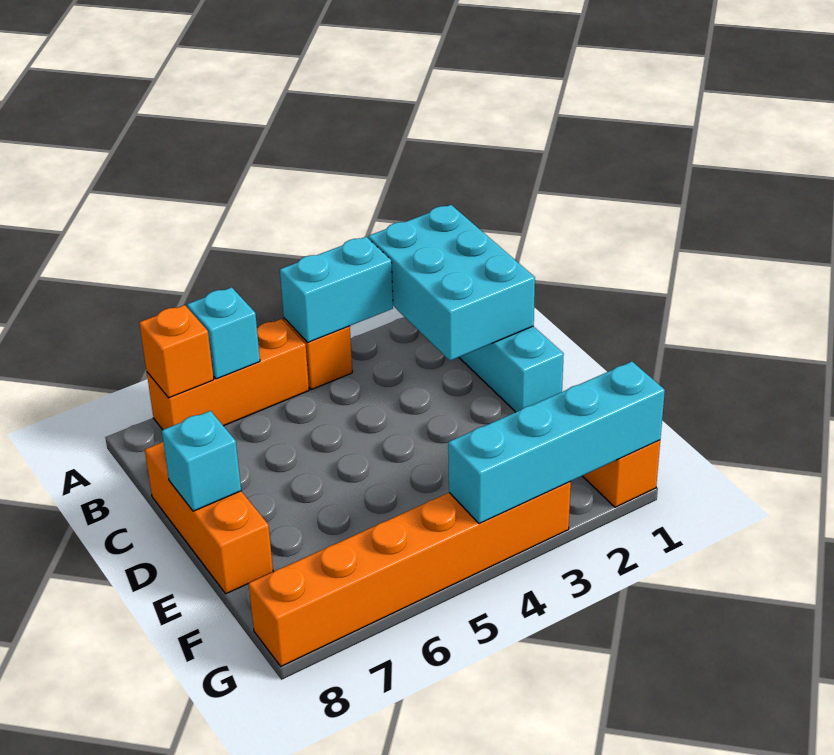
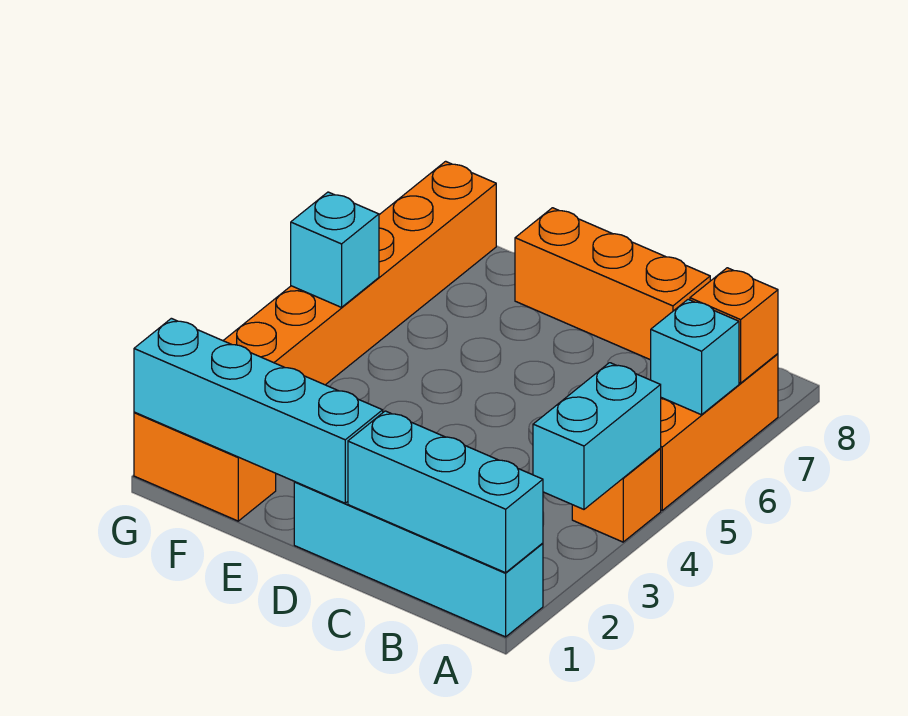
cyan brick A1:C2 level 2 -> cyan brick A1:C1 level 2
cyan brick D8 level 2 -> cyan brick G5 level 2
cyan brick G1:G4 level 2 -> cyan brick D1:G1 level 2

